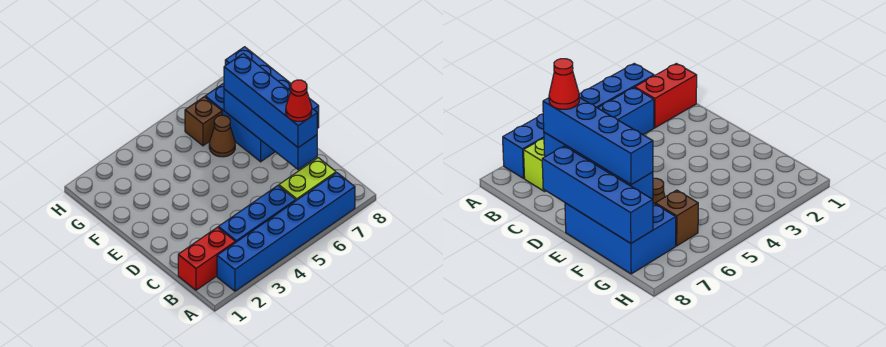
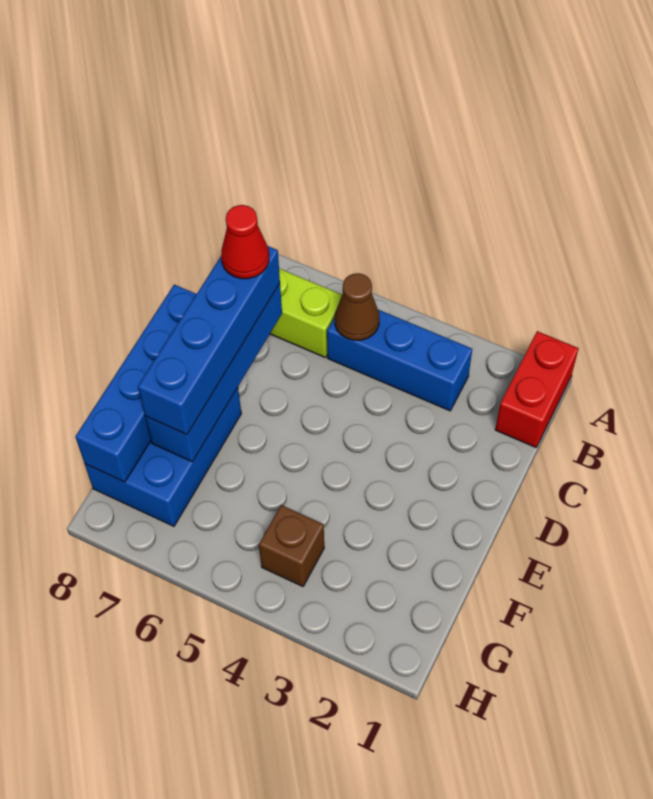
blue brick A2:A7 level 1 -> none
red brick B1:B2 level 1 -> red brick A1:B1 level 1
brown cone F6 level 1 -> brown cone B5 level 2
brown brick G6 level 1 -> brown brick G4 level 1

